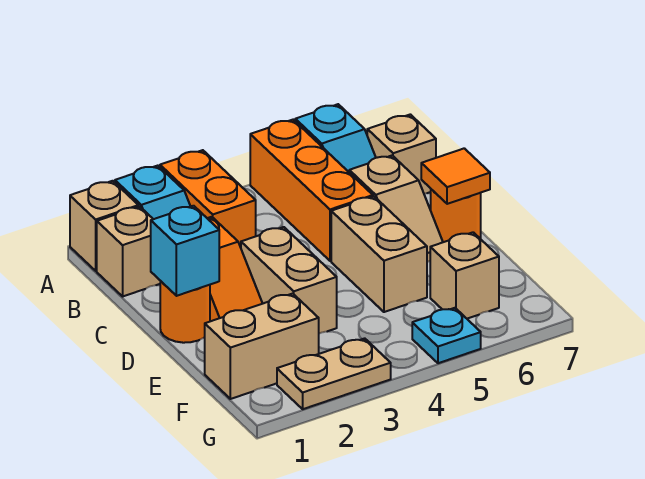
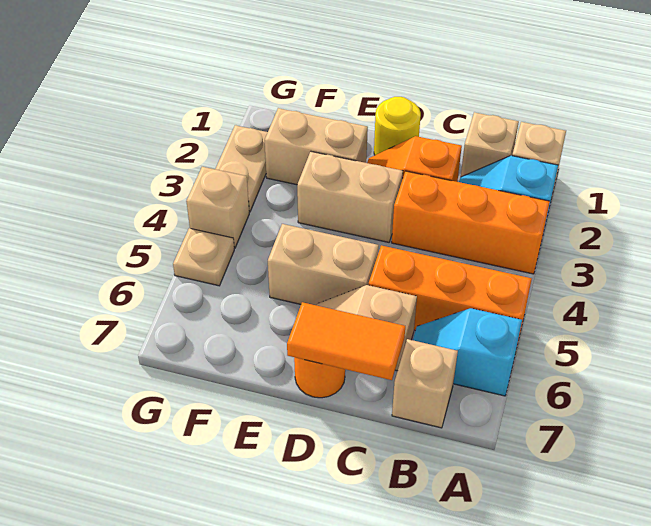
orange brick A3:B3 level 1 -> orange brick A3:C3 level 1
orange round brick D1 level 1 -> yellow round brick D1 level 1
cyan brick D1 level 2 -> none
orange tile D7 level 2 -> orange tile C7:D7 level 2
tan brick F1:F2 level 1 -> tan brick E2:F2 level 1
tan brick F6 level 1 -> tan brick G4 level 1
cyan plate G5 level 1 -> tan plate G5 level 1

